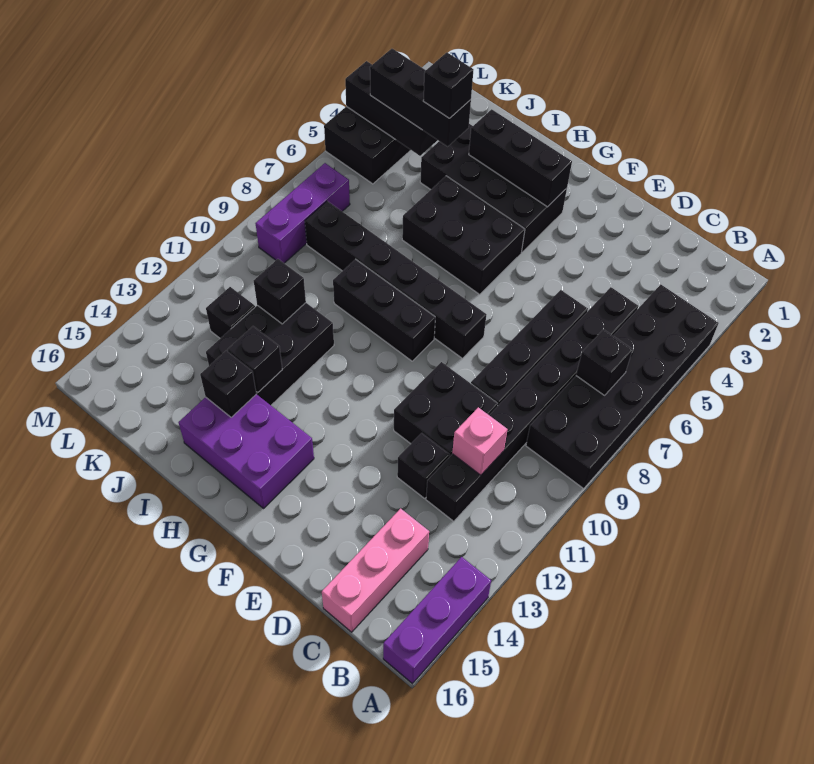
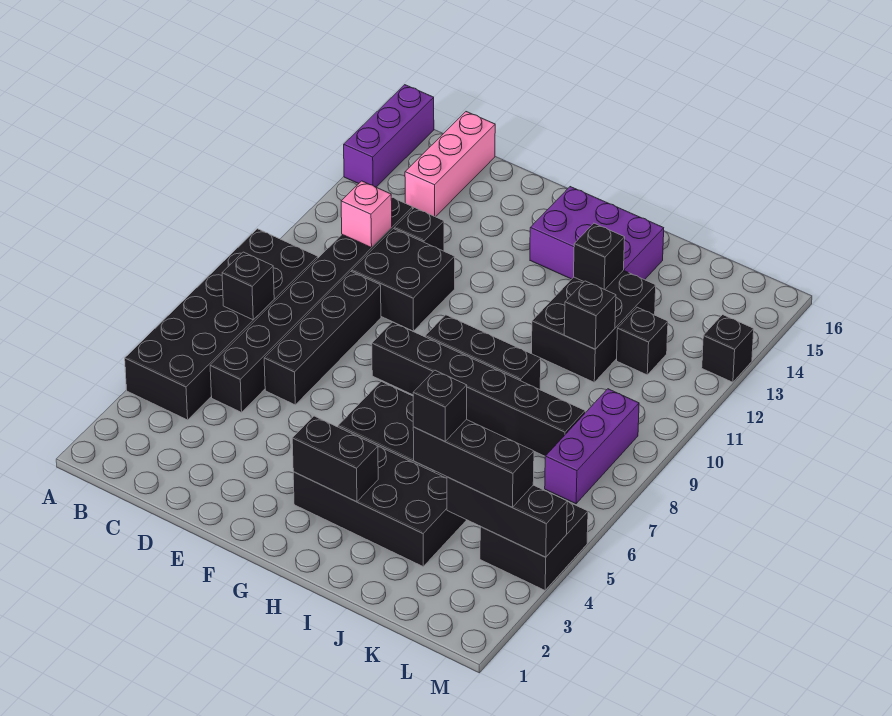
black brick G3:I3 level 2 -> black brick G3:H3 level 2
black brick I14 level 2 -> black brick M13 level 1

